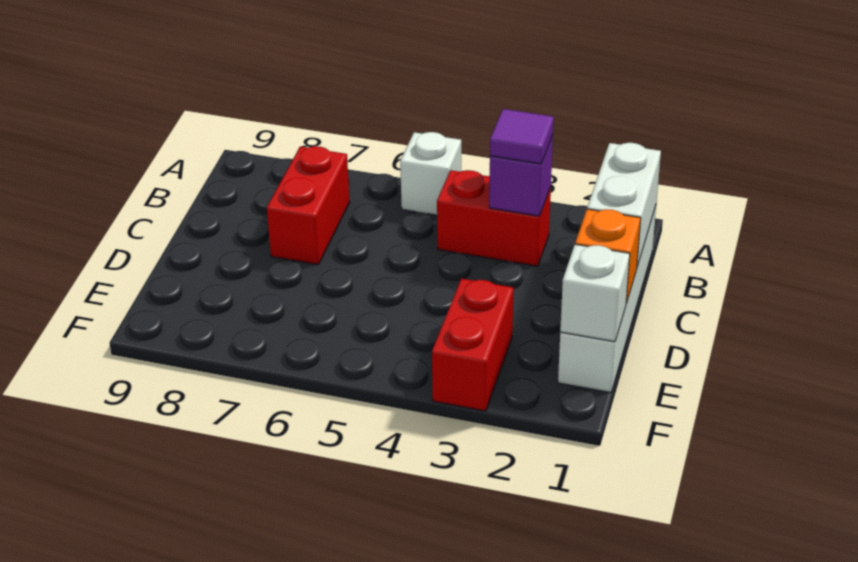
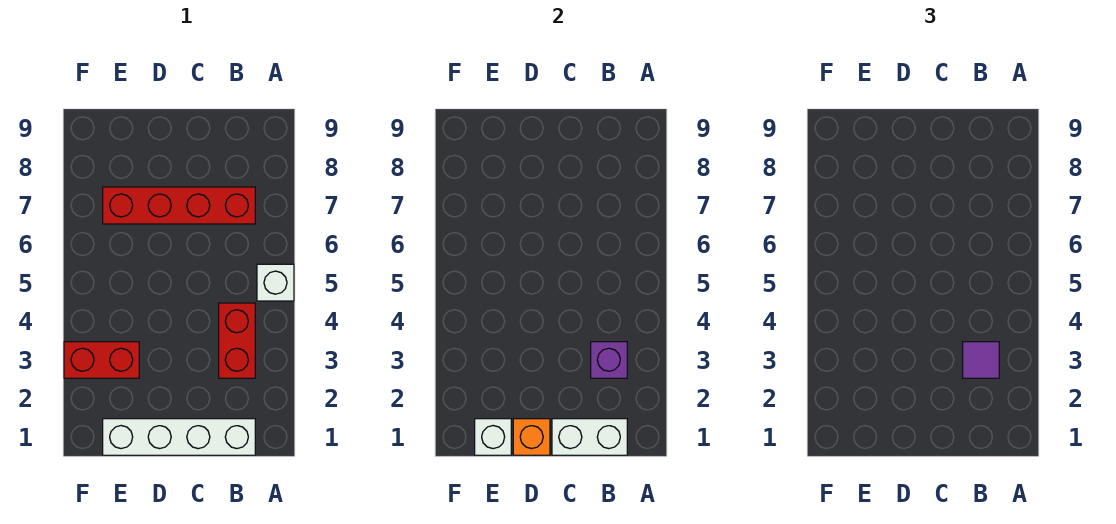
red brick B7:C7 level 1 -> red brick B7:E7 level 1

